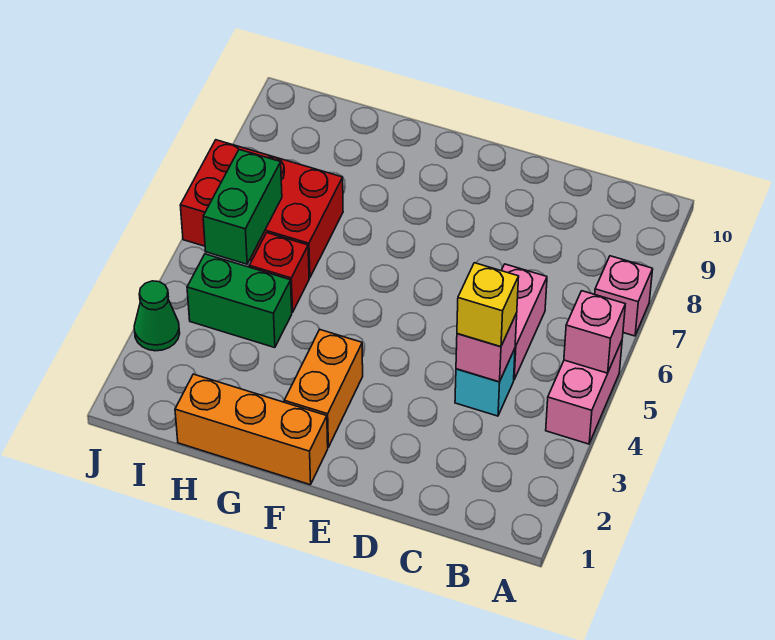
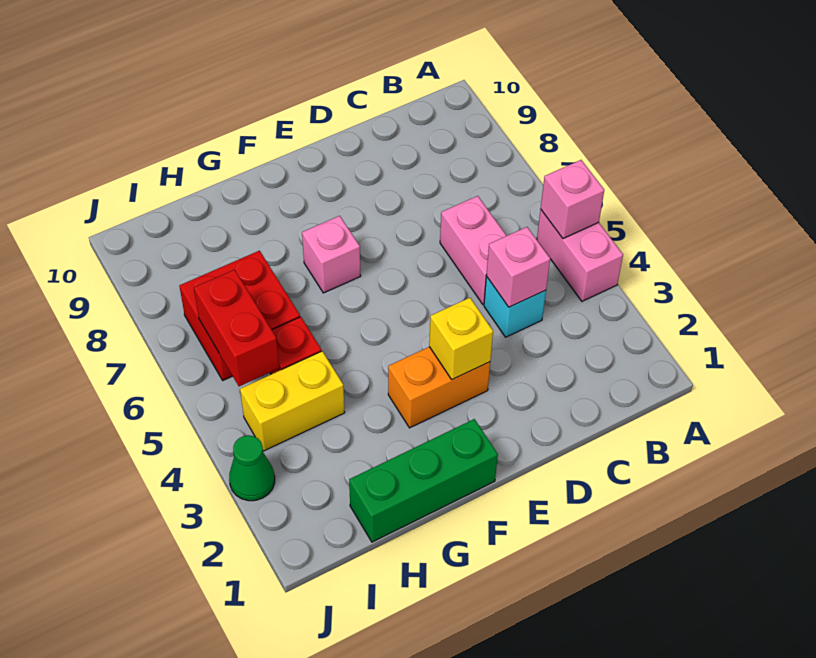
pink brick A7 level 1 -> pink brick F7 level 1
yellow brick C4 level 3 -> yellow brick E3 level 2
orange brick F1:H1 level 1 -> green brick F1:H1 level 1
orange brick F2:F3 level 1 -> orange brick E3:F3 level 1
green brick H4:I4 level 1 -> yellow brick H4:I4 level 1
red brick H6:J7 level 1 -> red brick H6:I7 level 1
green brick I5:I6 level 2 -> red brick I5:I6 level 2

